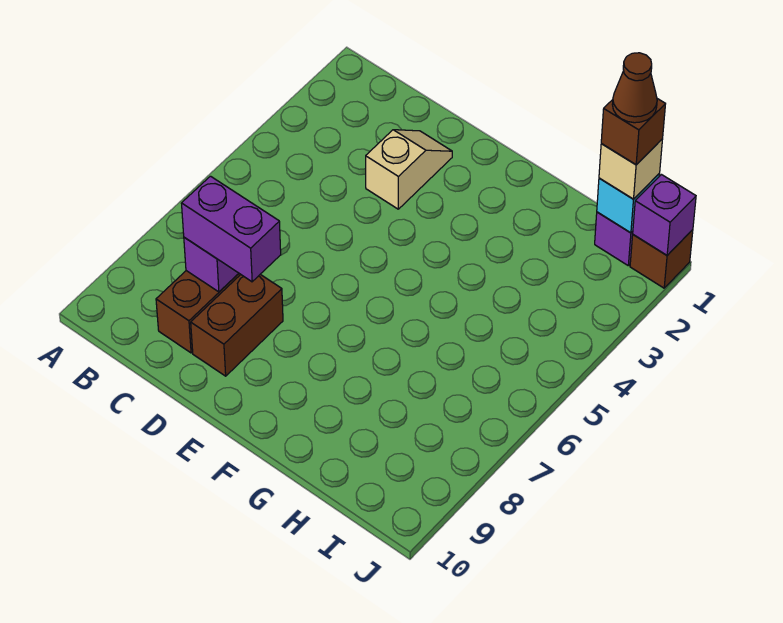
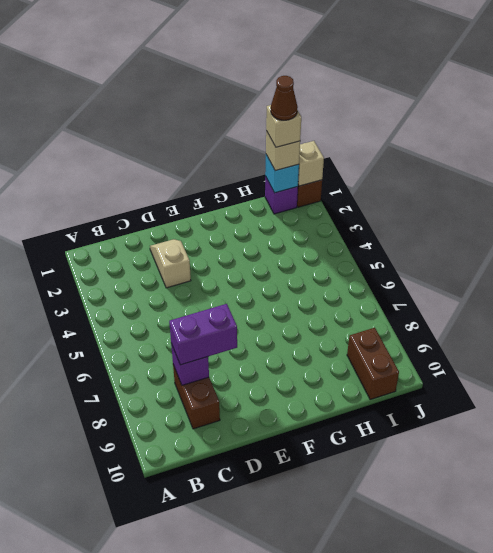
brown brick D8:D9 level 1 -> brown brick I9:I10 level 1
brown brick I1 level 4 -> tan brick I1 level 4
purple brick J1 level 2 -> tan brick J1 level 2

